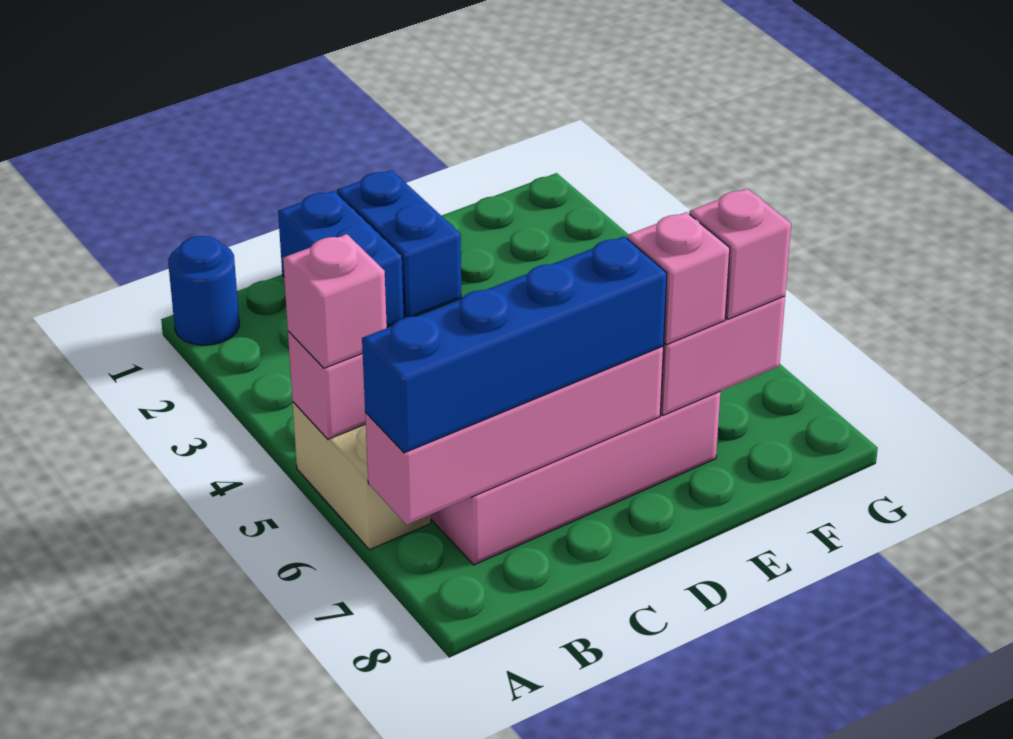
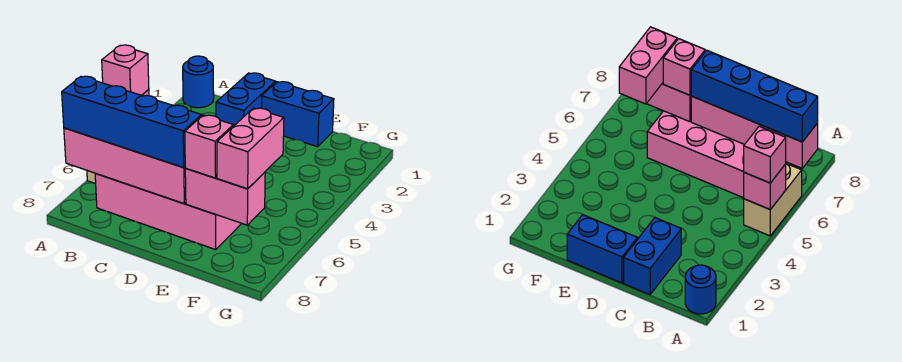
blue brick D1:D2 level 1 -> blue brick D1:E1 level 1
pink brick F7 level 3 -> pink brick F6:F7 level 3

